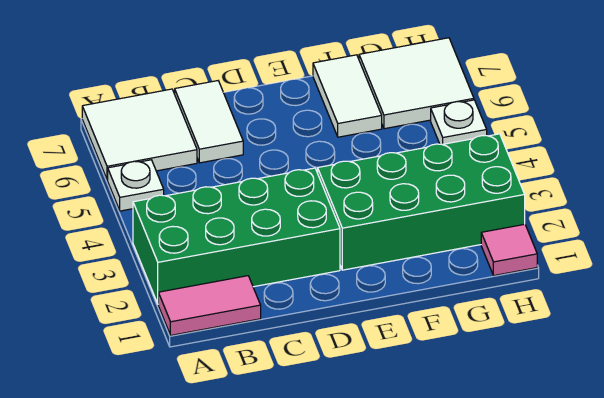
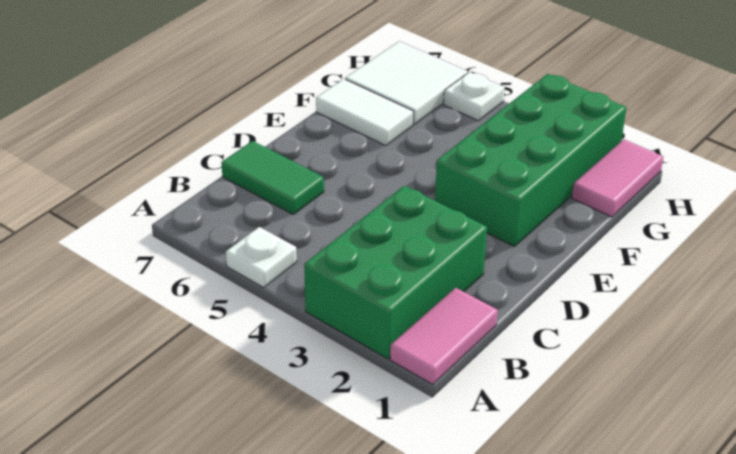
green brick A2:D3 level 1 -> green brick A2:C3 level 1
white tile A6:B7 level 1 -> none
white tile C6:C7 level 1 -> green tile C6:C7 level 1
pink tile H1 level 1 -> pink tile G1:H1 level 1

